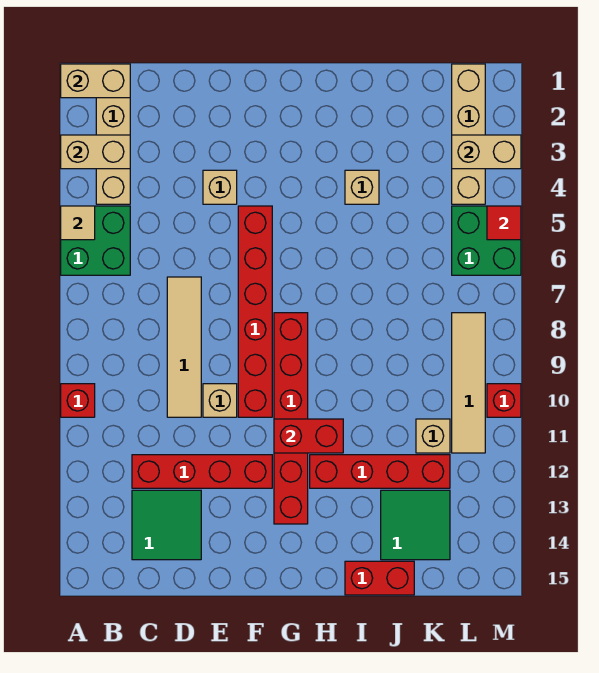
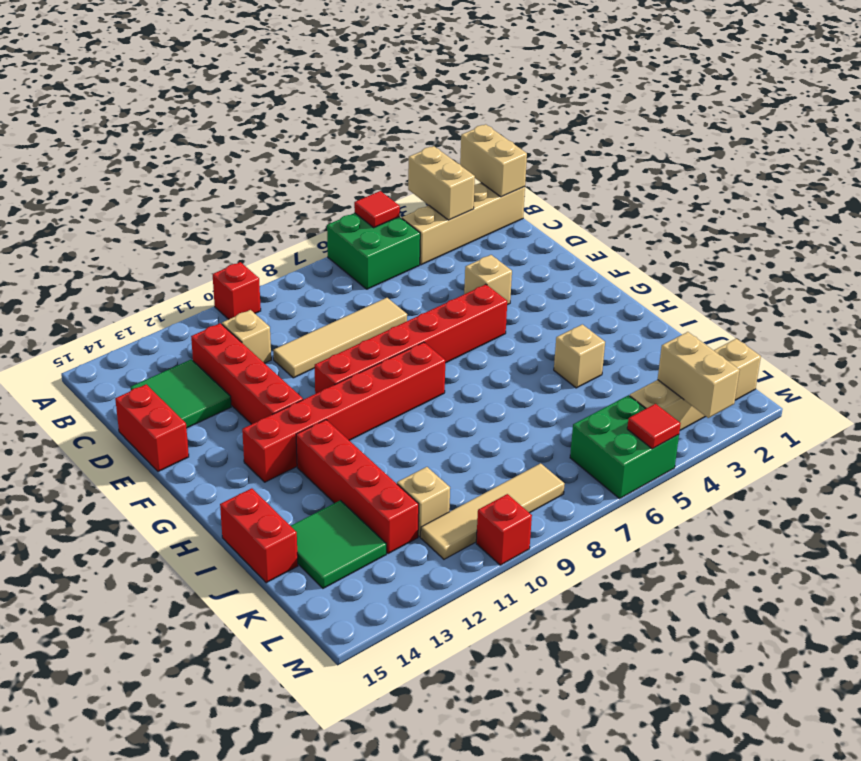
tan tile A5 level 2 -> red tile A5 level 2
tan brick E10 level 1 -> tan brick C11 level 1
red brick G11:H11 level 2 -> red brick D15:E15 level 1

